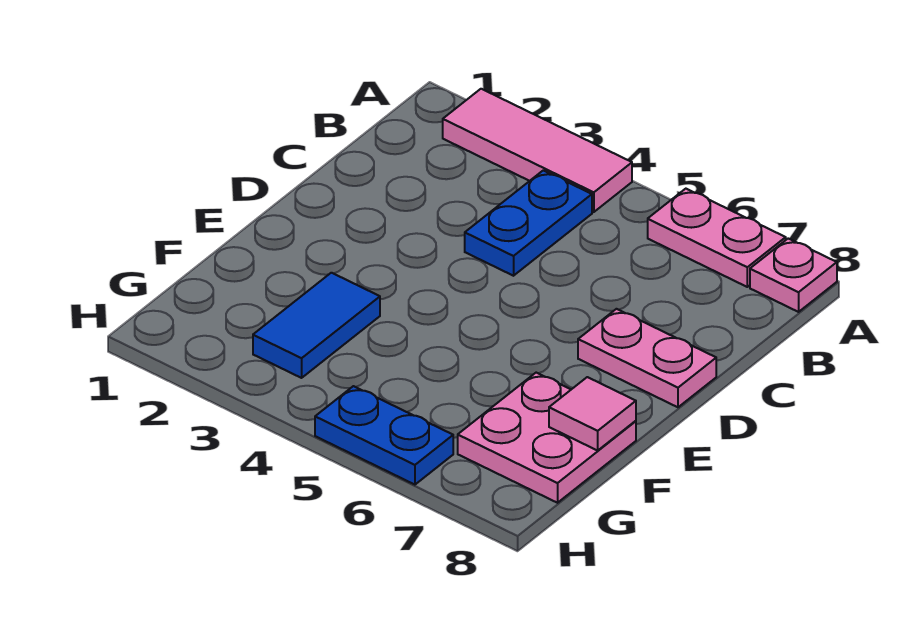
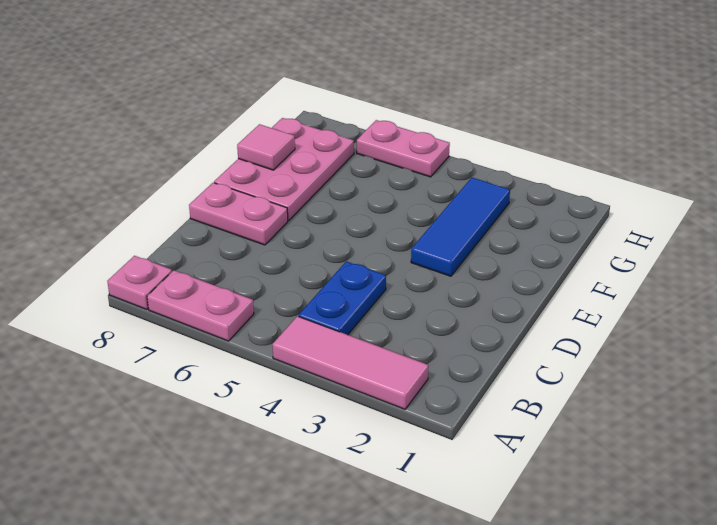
blue tile F3:G3 level 1 -> blue tile E3:G3 level 1
pink plate F7:G8 level 1 -> pink plate E7:G8 level 1
blue plate H5:H6 level 1 -> pink plate H5:H6 level 1

